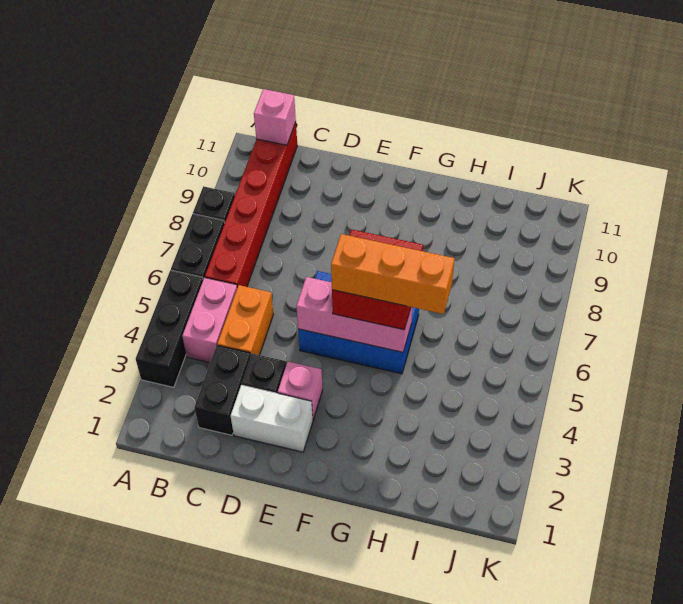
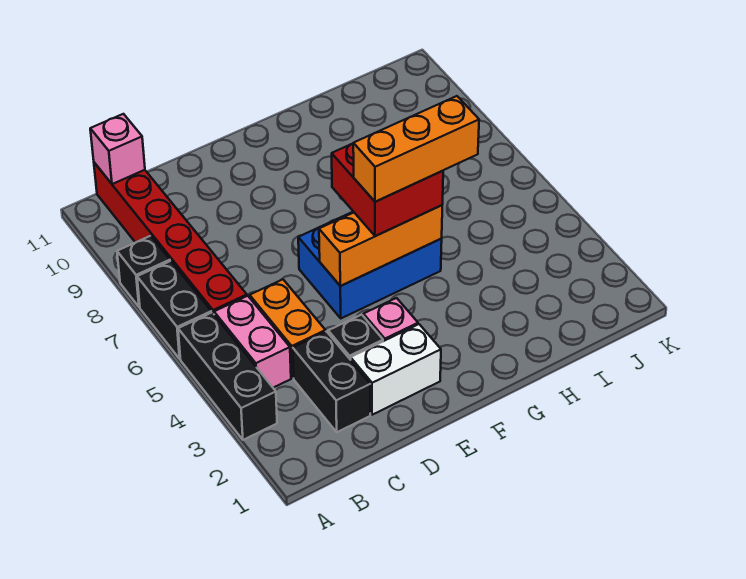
pink brick E5:G5 level 2 -> orange brick E5:G5 level 2

